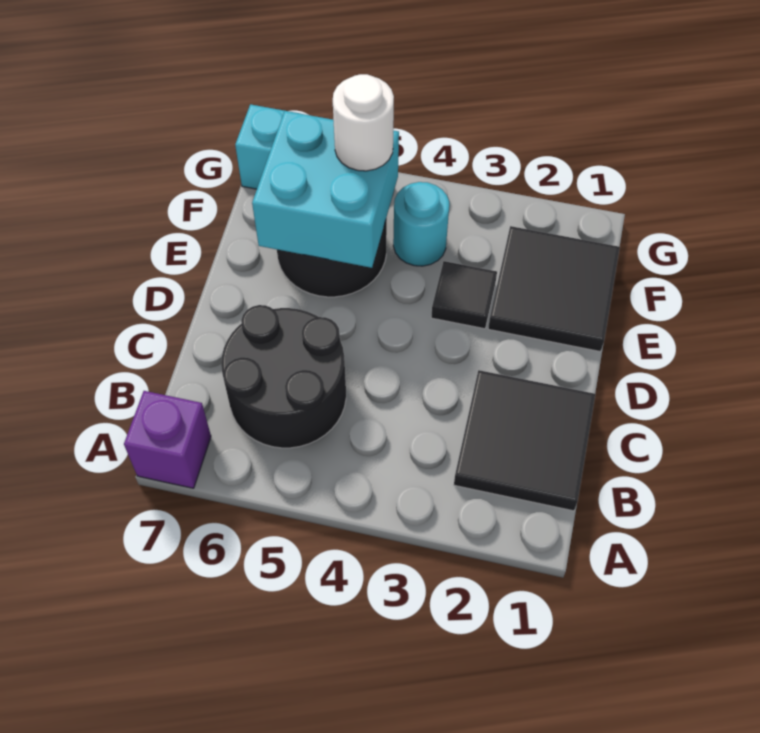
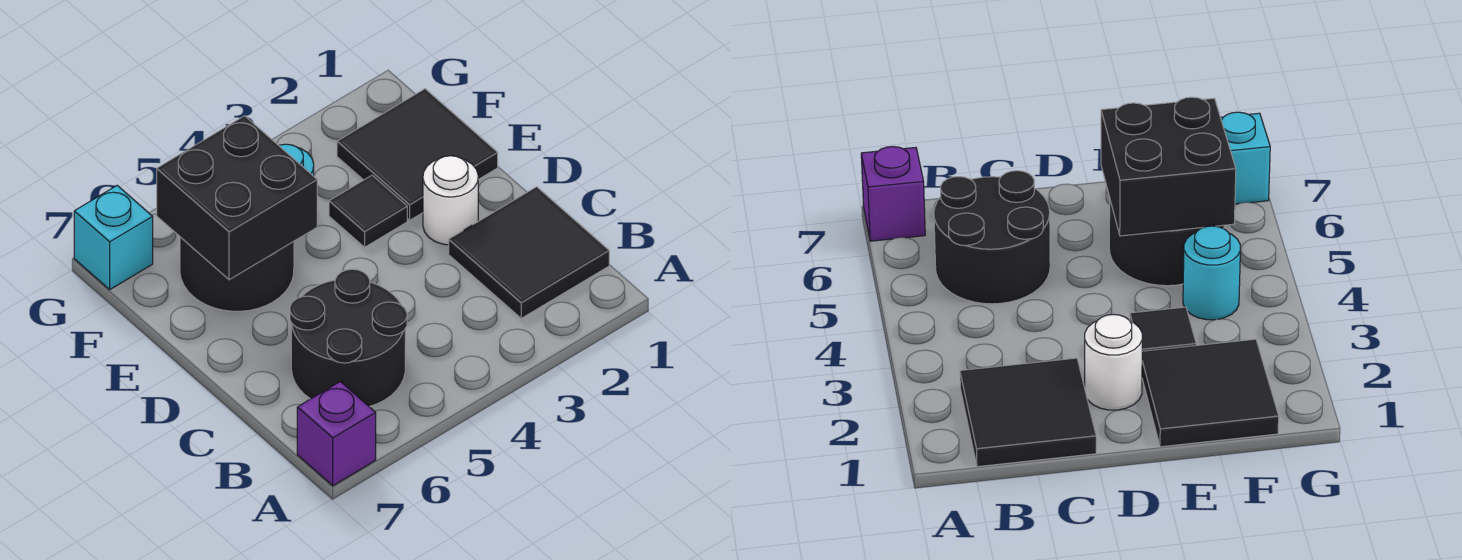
cyan brick E5:F6 level 2 -> black brick E5:F6 level 2
white round brick F5 level 3 -> white round brick D2 level 1

